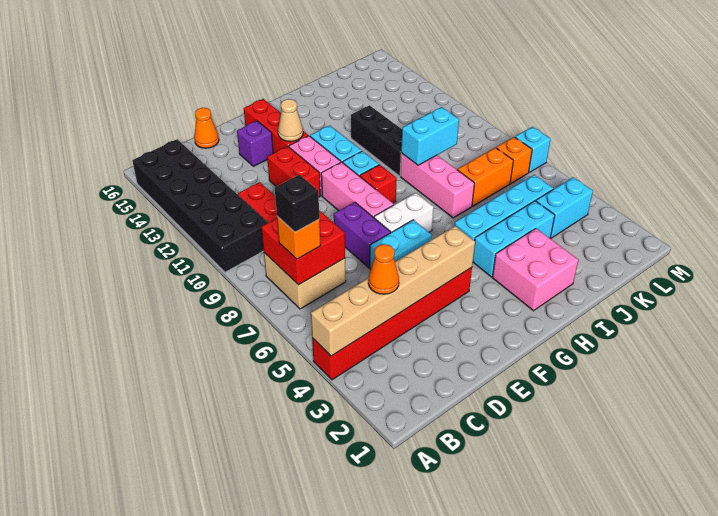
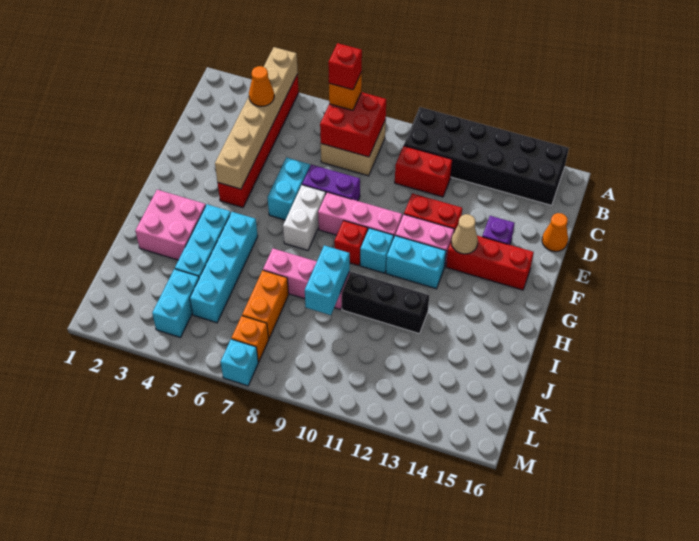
black brick B7 level 4 -> red brick B7 level 4

